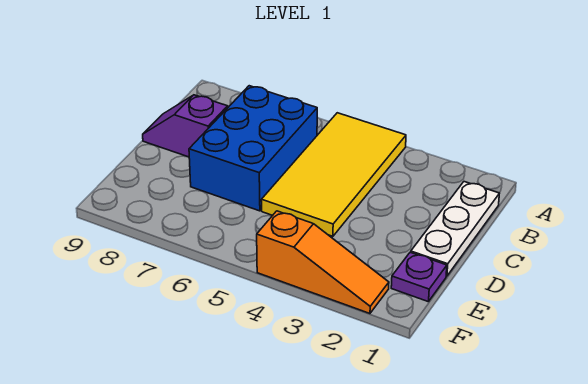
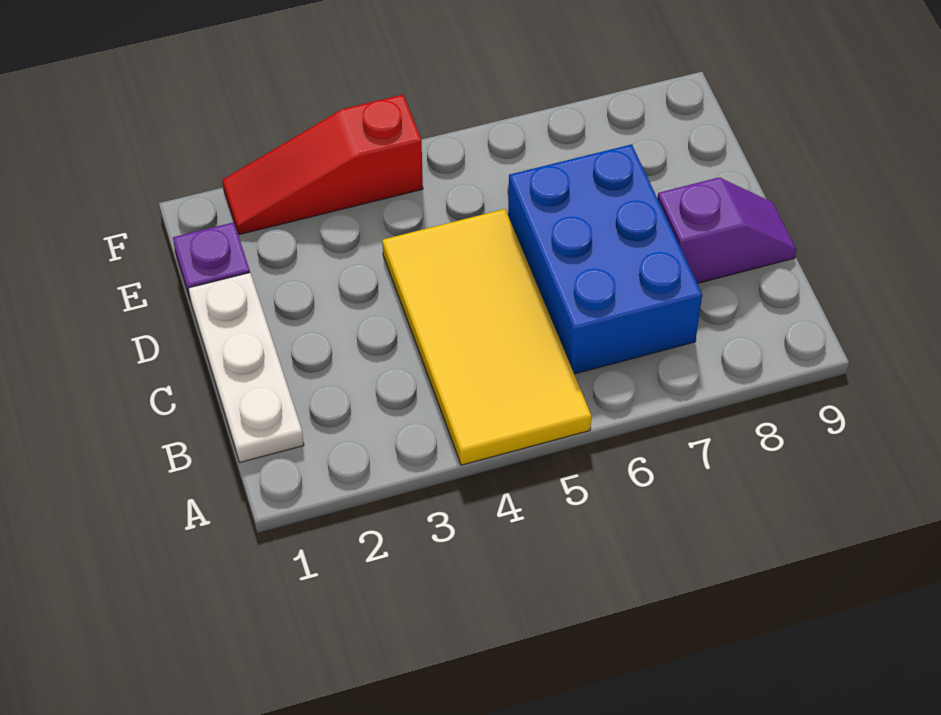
orange slope F2:F4 level 1 top 4 -> red slope F2:F4 level 1 top 4

